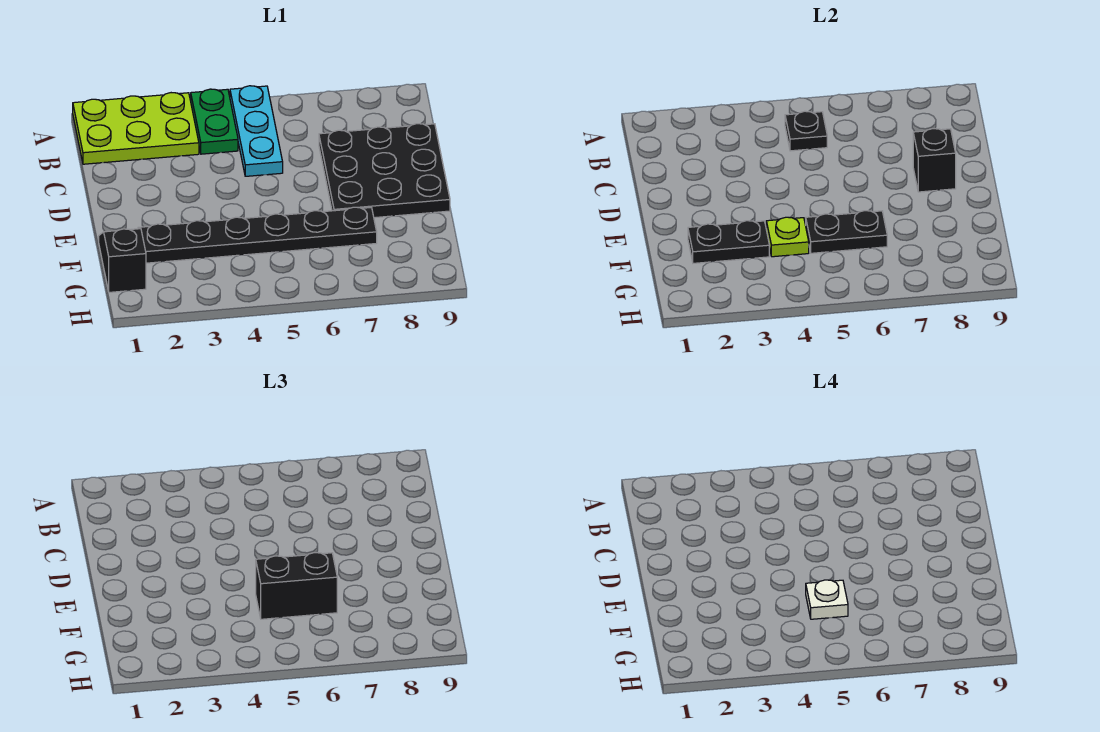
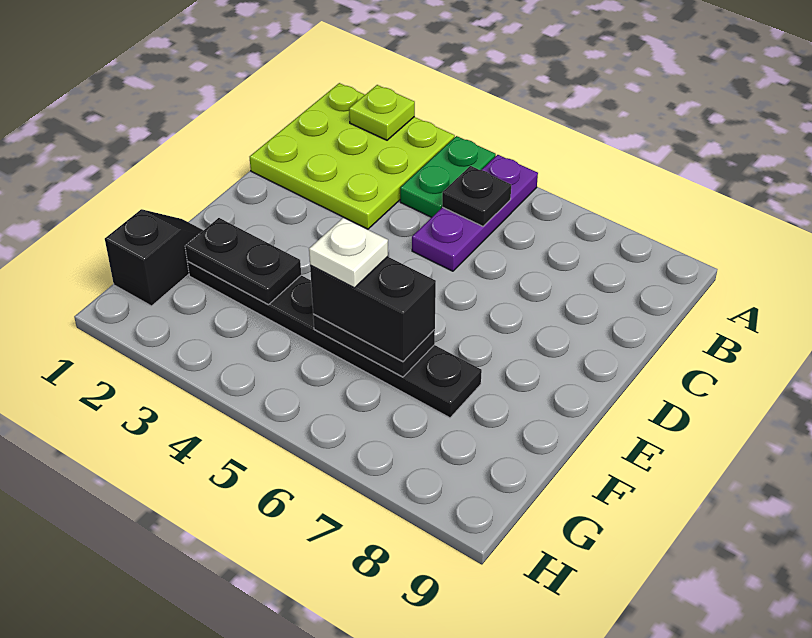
lime plate A1:B3 level 1 -> lime plate A1:C3 level 1
cyan plate A5:C5 level 1 -> purple plate A5:C5 level 1
black plate C7:E9 level 1 -> none
black brick D8 level 2 -> none
lime plate F4 level 2 -> lime plate A2 level 2

